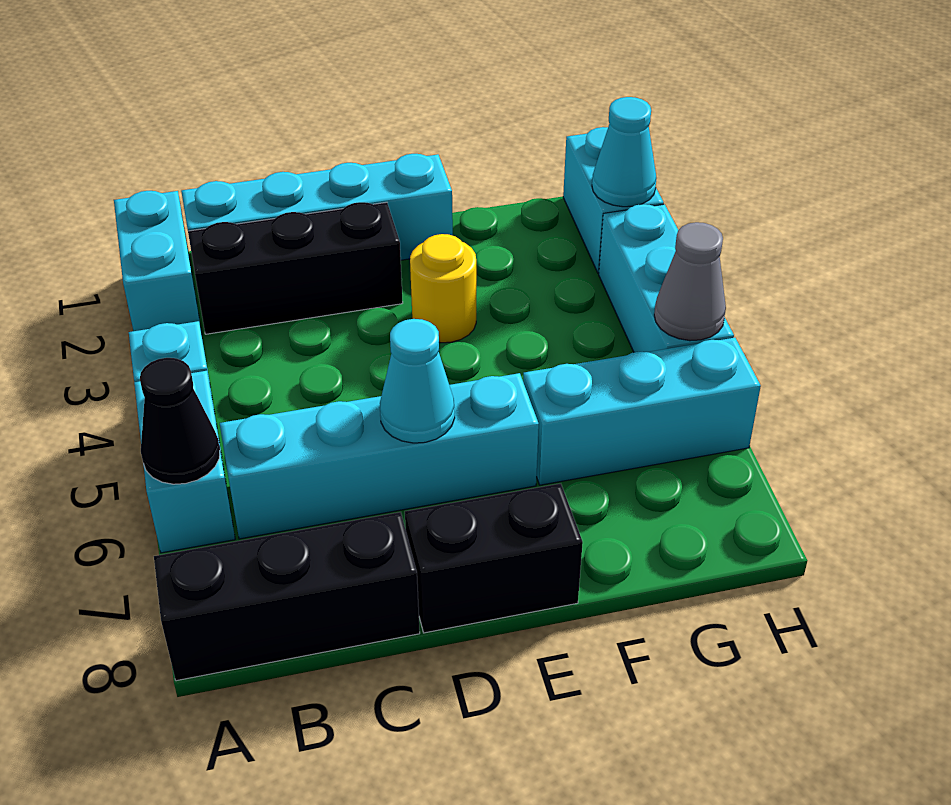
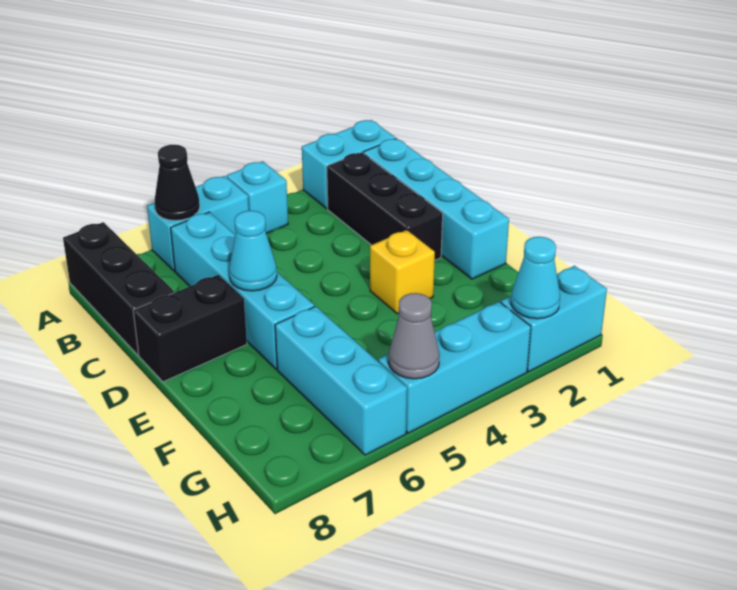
black brick D8:E8 level 1 -> black brick D7:D8 level 1
yellow round brick E3 level 1 -> yellow brick E3 level 1

